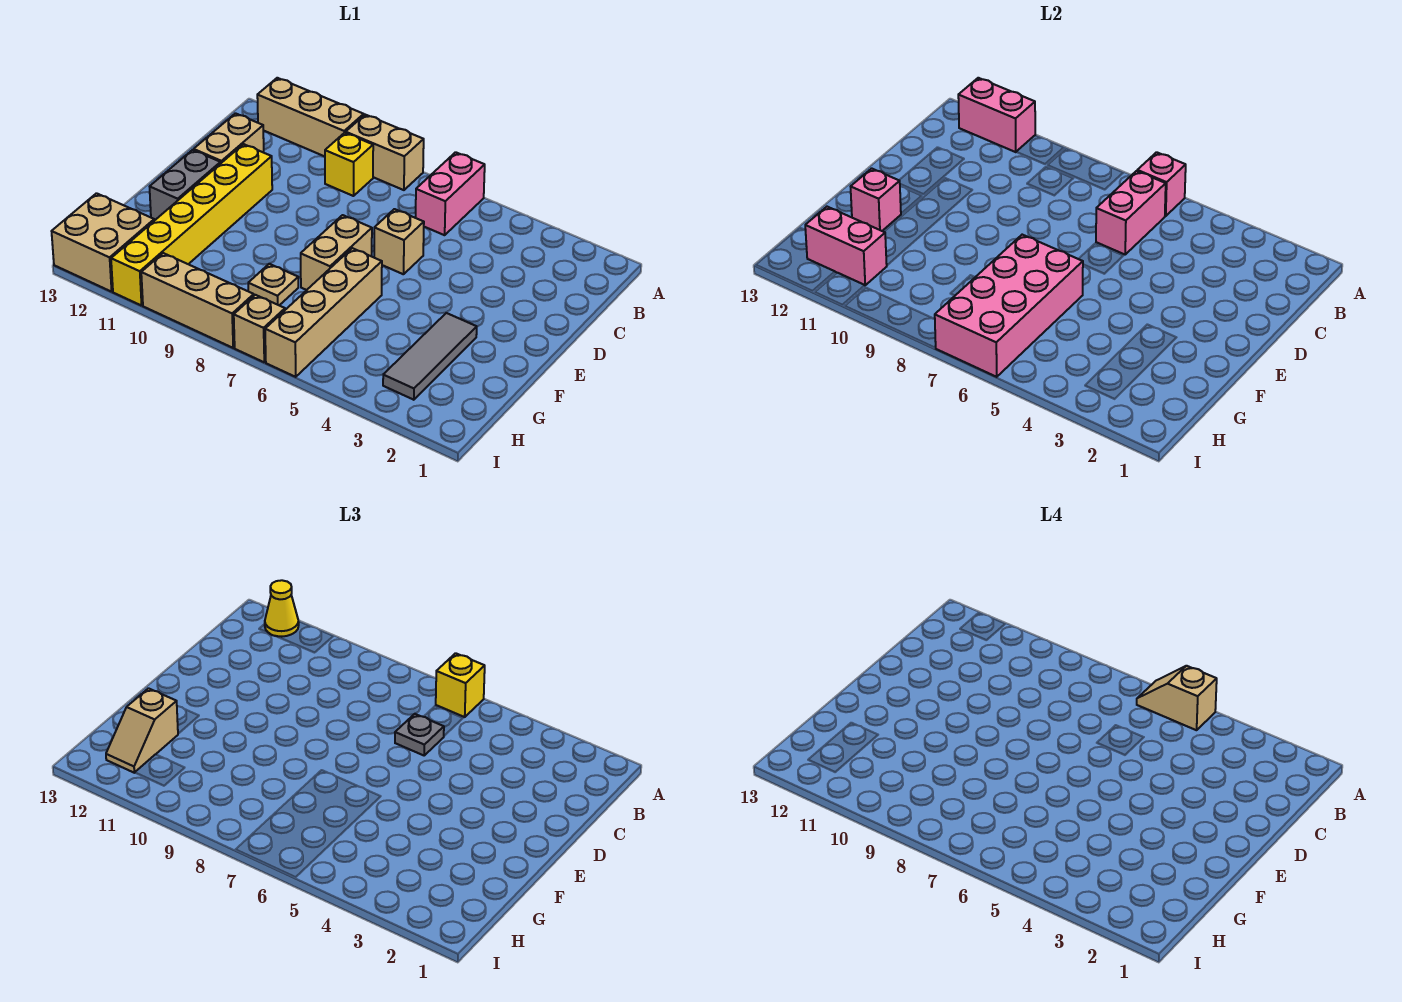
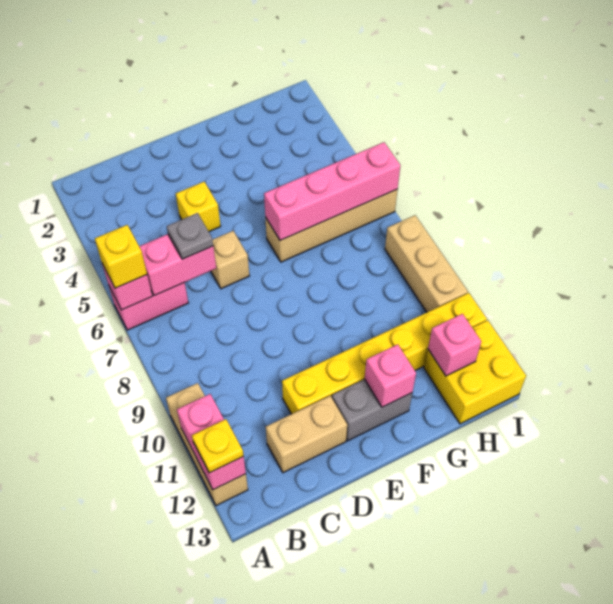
tan slope A5:A6 level 4 top 5 -> none
tan brick A8:A9 level 1 -> none
yellow cone A12 level 3 -> yellow plate A12 level 3
yellow brick B9 level 1 -> yellow brick D4 level 1
tan brick E7:F7 level 1 -> none
grey tile F3:H3 level 1 -> none
pink brick F6:I7 level 2 -> pink brick F6:I6 level 2
tan plate G8 level 1 -> none
tan slope G12:H12 level 3 top G -> none
pink brick H11:H12 level 2 -> pink brick H12 level 2
tan brick H12:I13 level 1 -> yellow brick H12:I13 level 1
tan brick I7 level 1 -> none

